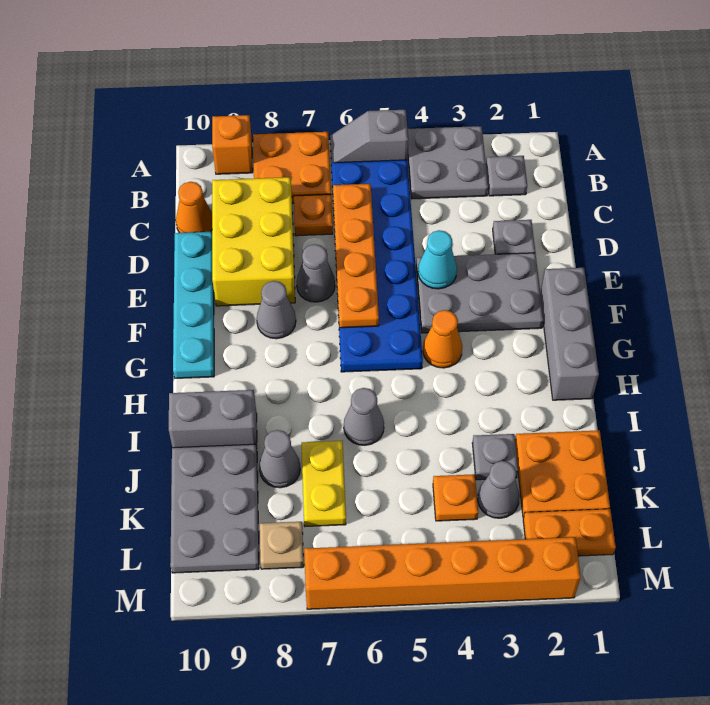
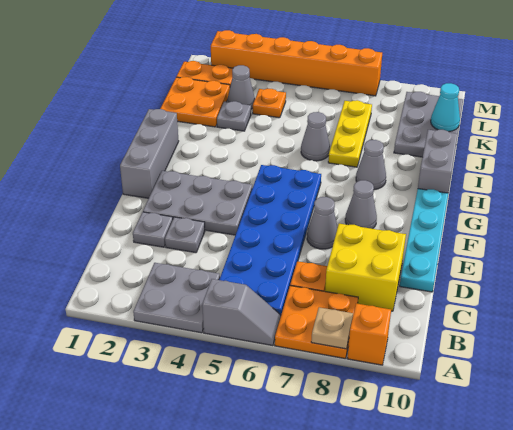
grey plate B2 level 1 -> grey plate D3 level 1
orange plate C6:F6 level 2 -> none
yellow brick C8:E9 level 1 -> yellow brick C8:D9 level 1
orange cone C10 level 1 -> none
cyan cone E4 level 2 -> cyan cone K10 level 2
orange cone G4 level 1 -> none
grey brick I9:I10 level 1 -> grey brick H10:I10 level 1
yellow plate J7:K7 level 1 -> yellow plate I7:K7 level 1
grey cone J8 level 1 -> grey cone H8 level 1
tan plate L8 level 1 -> tan plate A8 level 2

